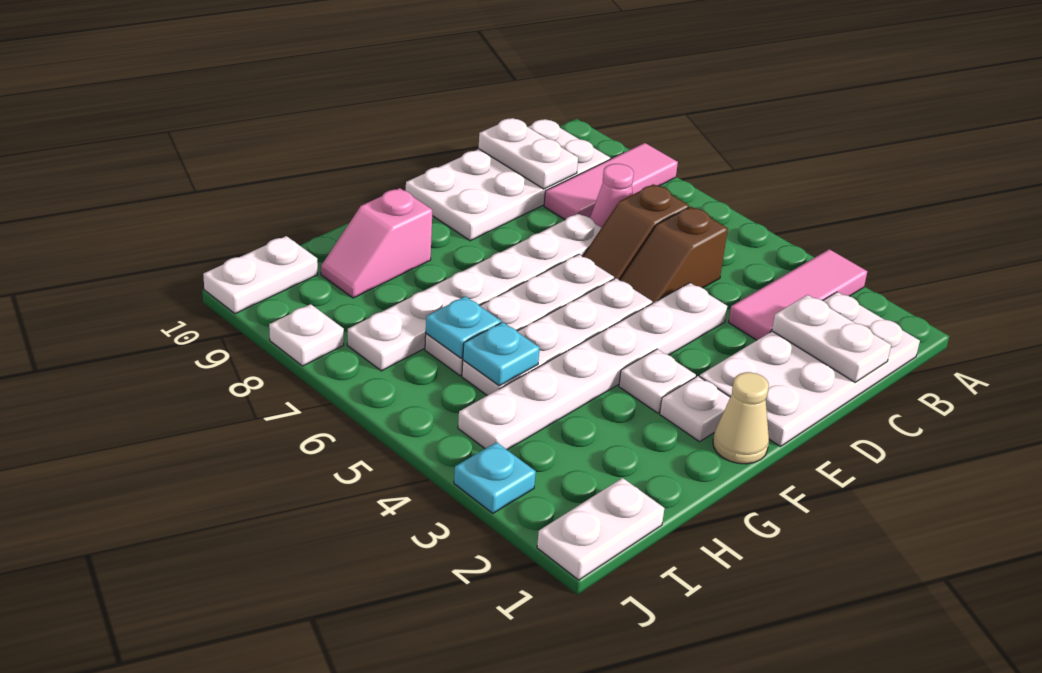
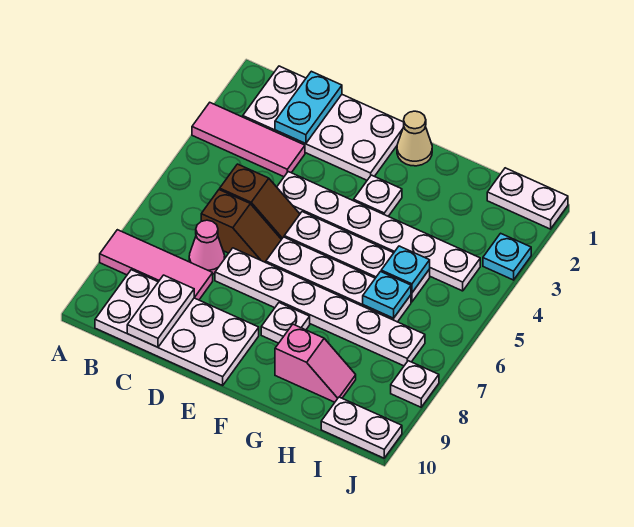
white plate C1:C2 level 2 -> cyan plate C1:C2 level 2
white plate F2 level 1 -> white plate F8 level 1

